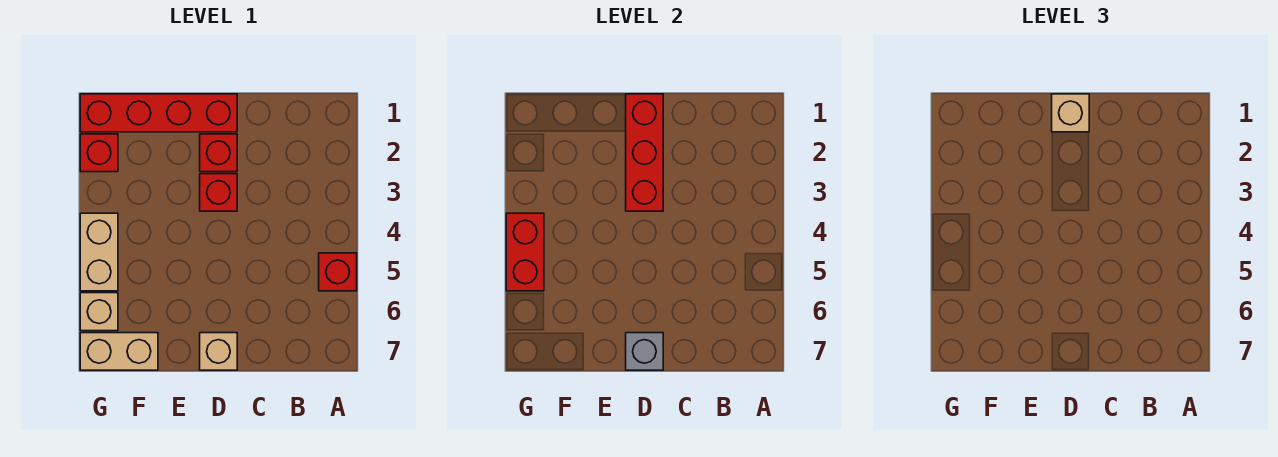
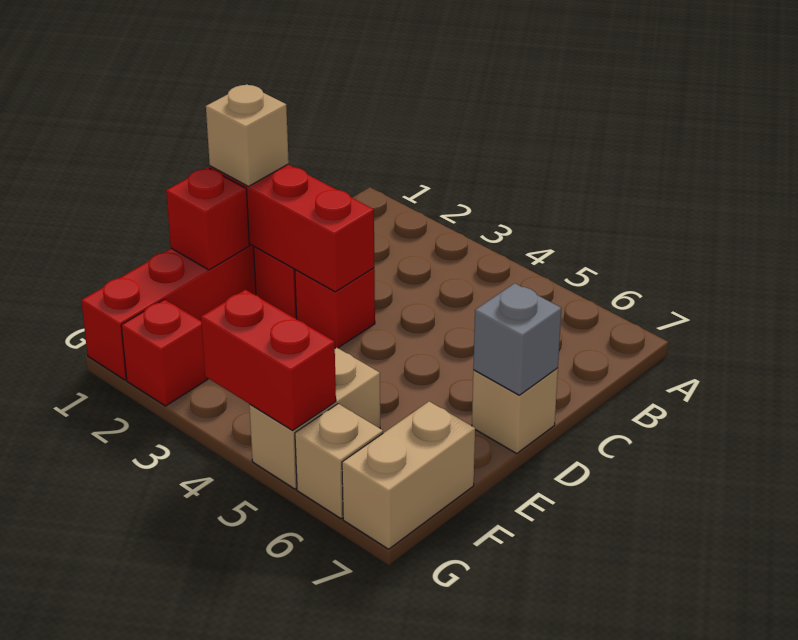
red brick A5 level 1 -> red brick E1 level 2
tan brick G4:G5 level 1 -> tan brick F5:G5 level 1

